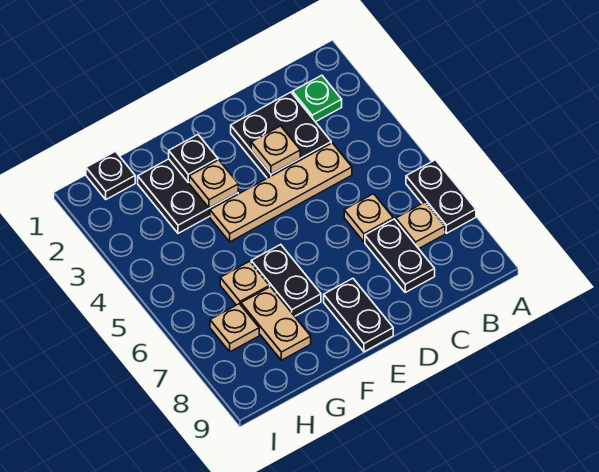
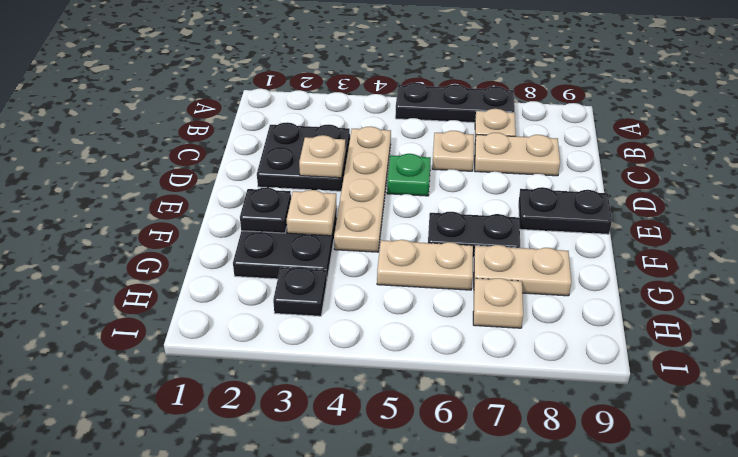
black plate A6:A7 level 1 -> black plate A5:A7 level 1
green plate B2 level 1 -> green plate D5 level 1
black plate C7:C8 level 1 -> tan plate C7:C8 level 1
tan plate G6 level 1 -> tan plate G5:G6 level 1
black plate H1 level 1 -> black plate H3 level 1

